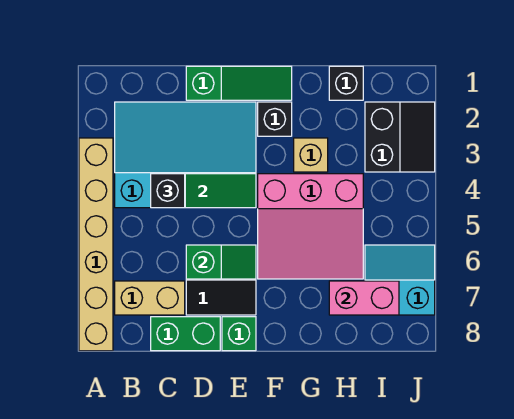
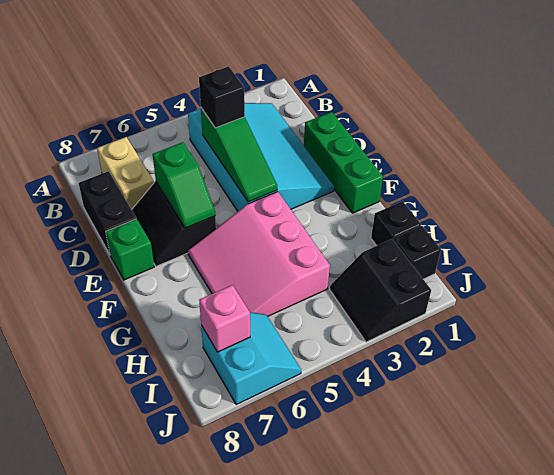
tan brick A3:A8 level 1 -> none
green brick C8:D8 level 1 -> black brick C8:D8 level 1
green slope D1:F1 level 1 top D -> green brick D1:F1 level 1
black brick F2 level 1 -> black brick I1 level 1
tan brick G3 level 1 -> none
pink brick H7:I7 level 2 -> pink brick I7 level 2
black slope I2:J3 level 1 top I -> black slope I2:J3 level 1 top 2

